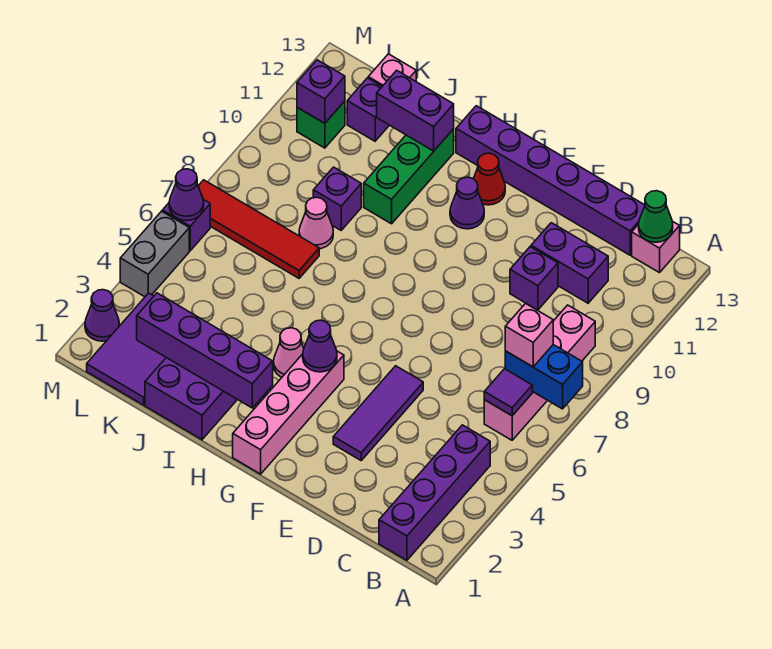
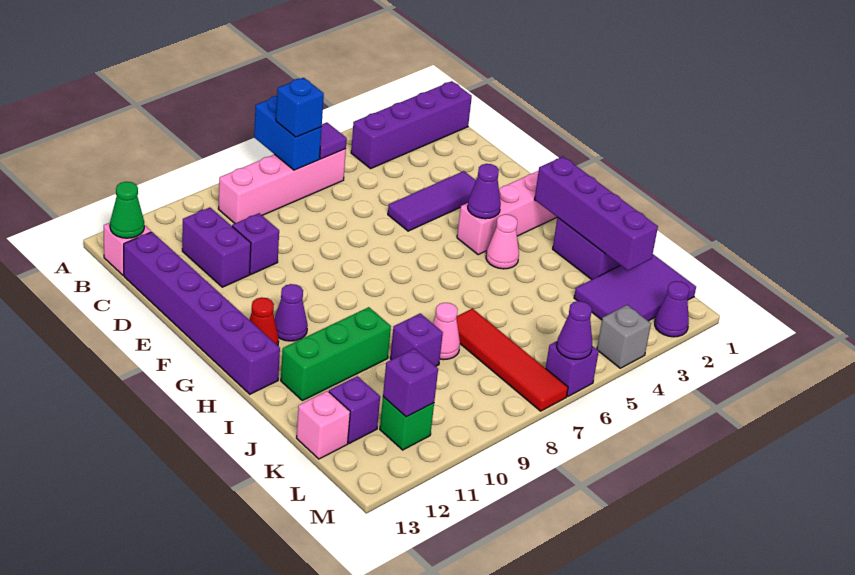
pink brick B7 level 3 -> blue brick B7 level 3
purple brick I12:J12 level 2 -> none
grey brick M4:M5 level 1 -> grey brick M4 level 1

